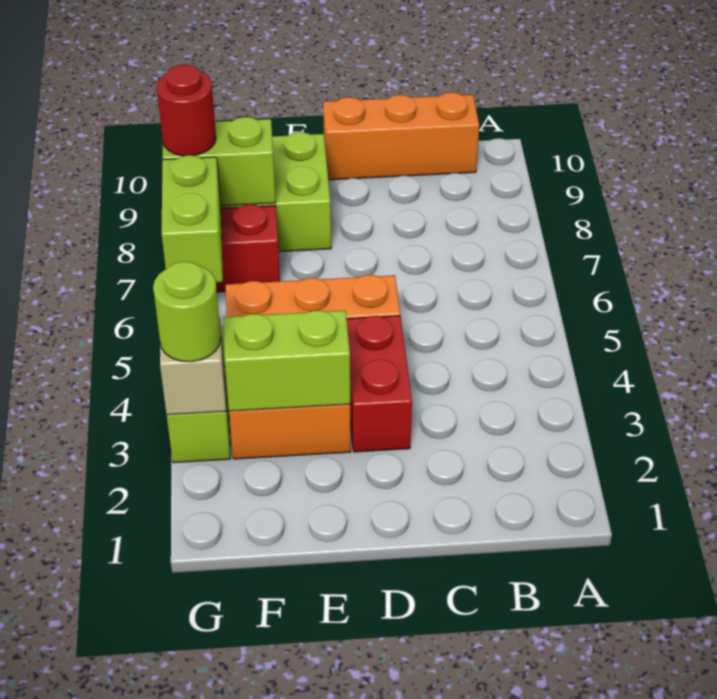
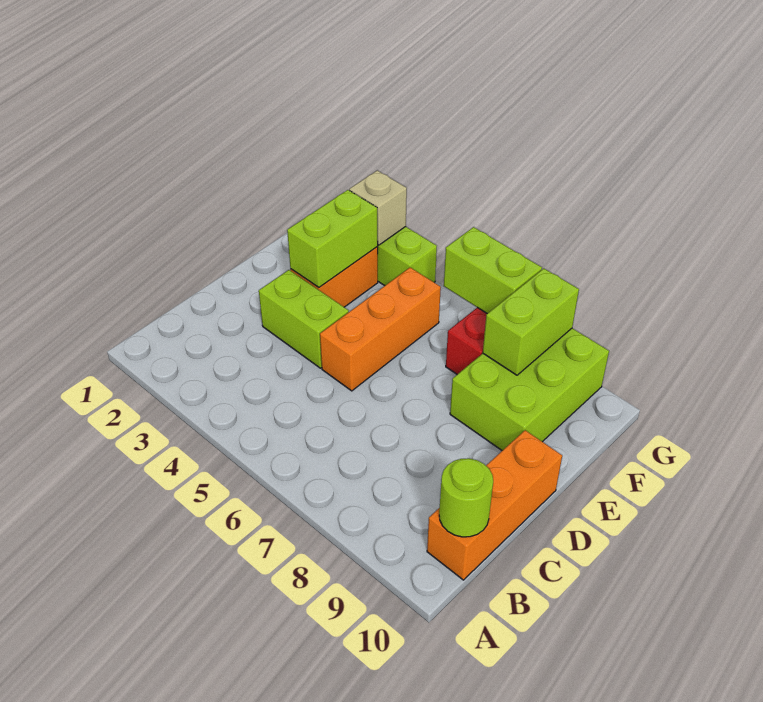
red brick D3:D4 level 1 -> lime brick D3:D4 level 1
lime round brick G3 level 3 -> lime round brick B10 level 2
red round brick G8 level 3 -> none

